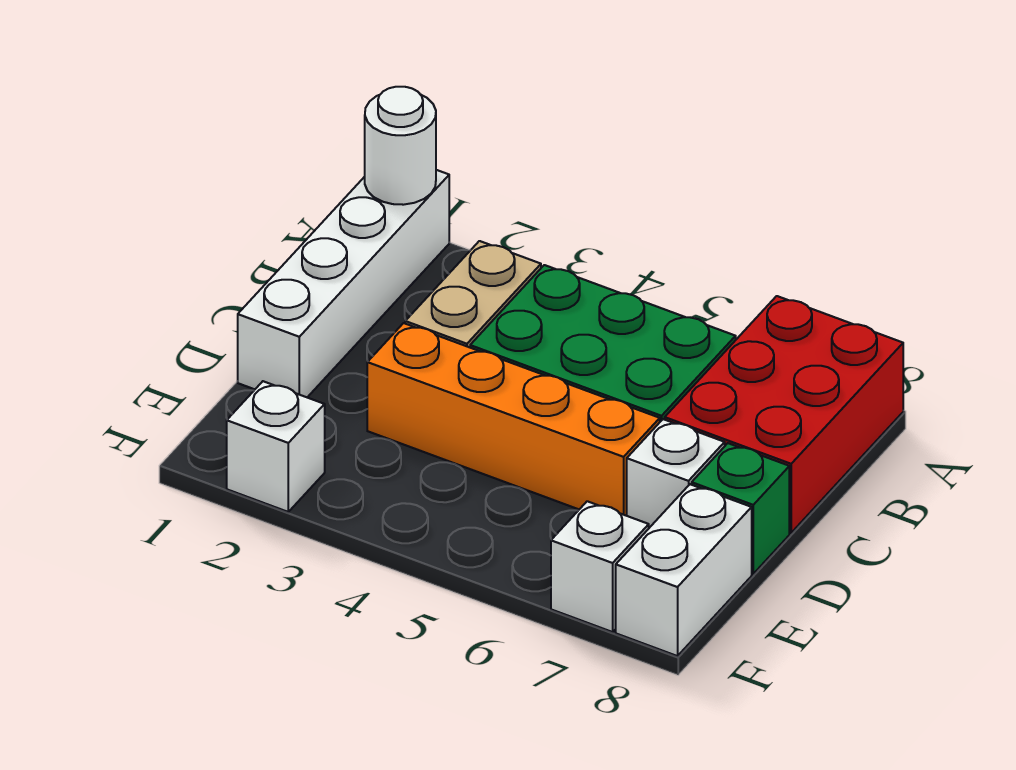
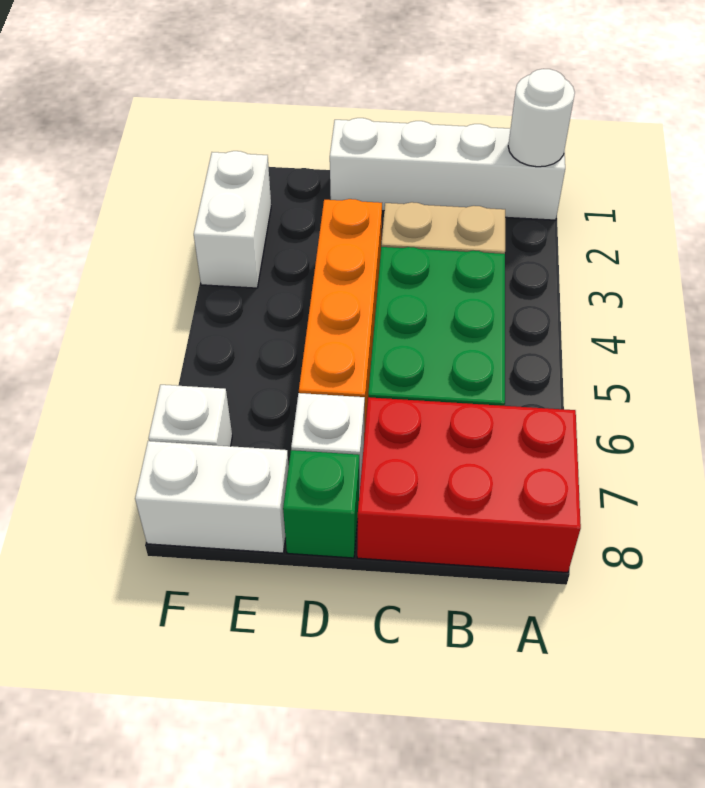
white brick F2 level 1 -> white brick F2:F3 level 1

